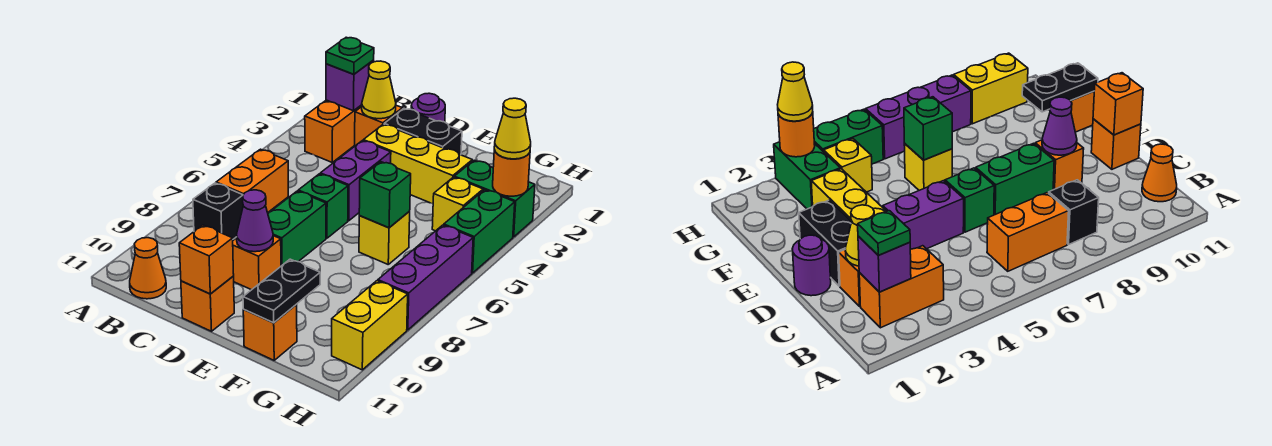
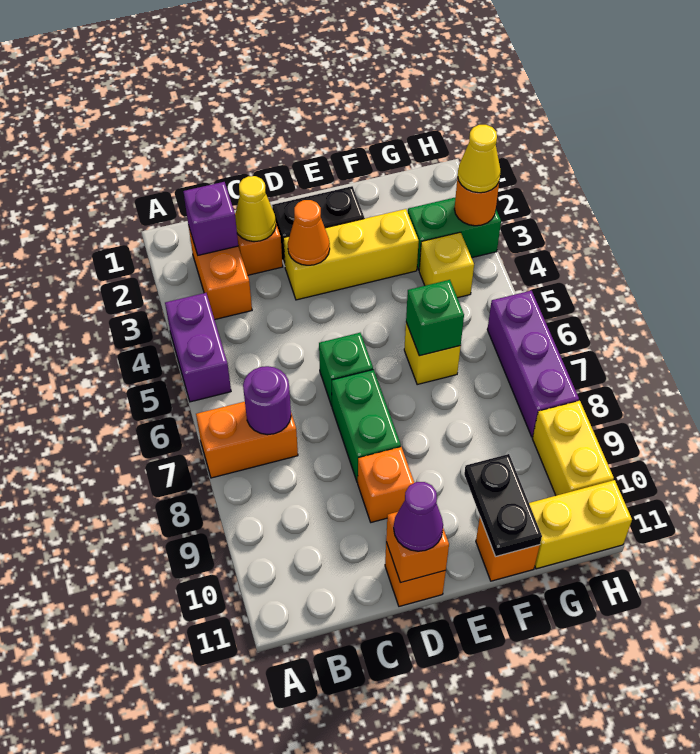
green plate B2 level 3 -> none
orange brick B6:B7 level 1 -> orange brick A7:B7 level 1
black brick B8 level 1 -> none
orange cone B11 level 1 -> orange cone D3 level 2
purple round brick D1 level 1 -> purple round brick B7 level 2
purple brick D4:D5 level 1 -> purple brick A4:A5 level 1
purple cone D9 level 2 -> purple cone D11 level 3
none -> yellow brick G11:H11 level 1
green brick H4:H5 level 1 -> none

